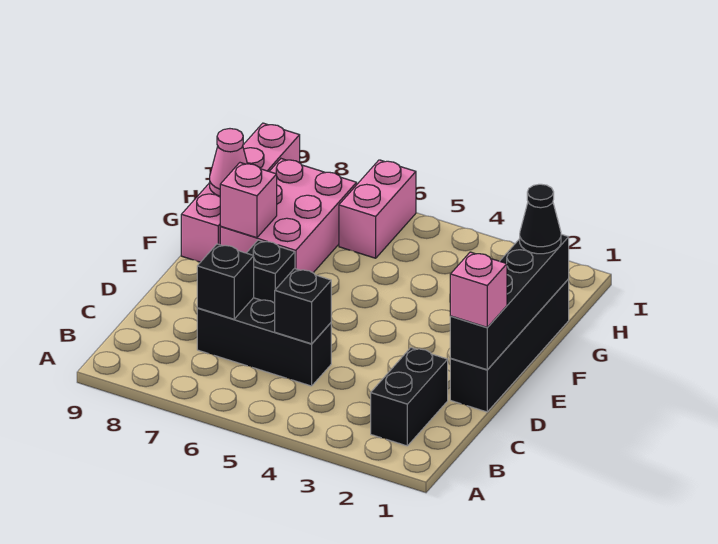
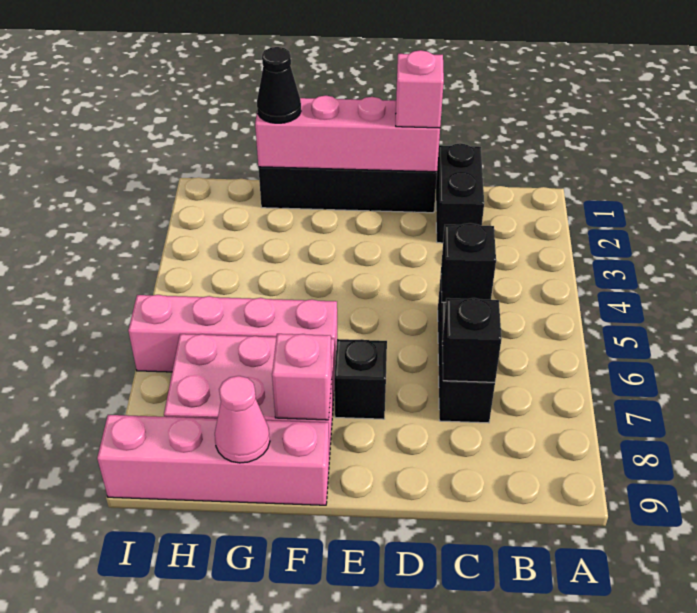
black brick B2:C2 level 1 -> black brick C1:C2 level 1
black brick D1:G1 level 2 -> pink brick D1:G1 level 2
pink brick H6:I6 level 1 -> pink brick F6:I6 level 1

